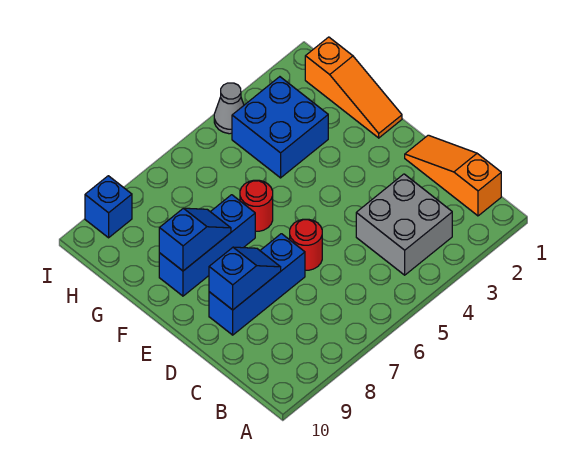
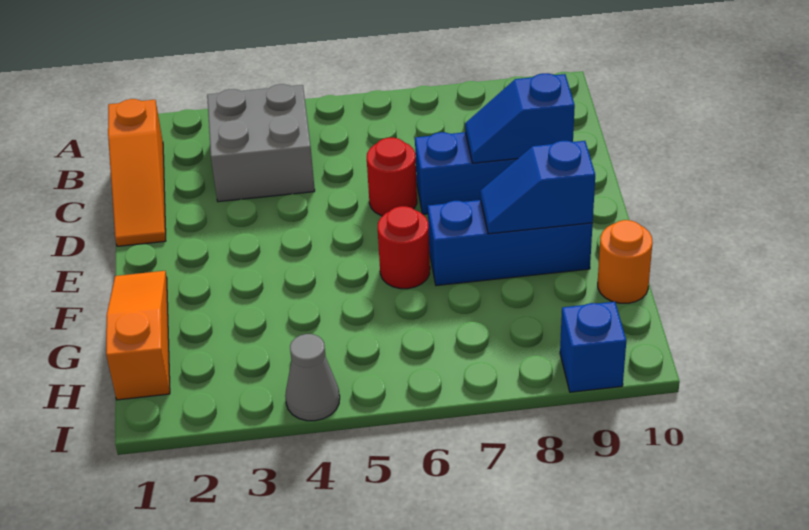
blue brick G3:H4 level 1 -> none
none -> orange round brick G10 level 1

